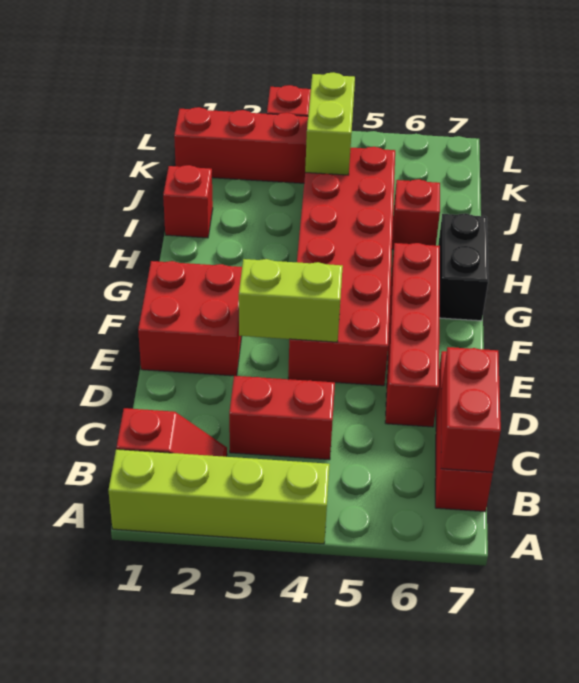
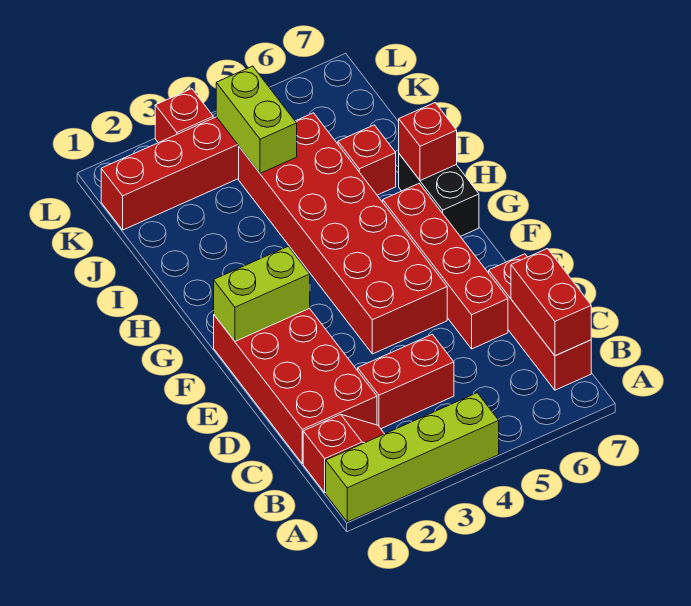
red brick E1:F2 level 1 -> red brick C1:F2 level 1
lime brick E3:E4 level 2 -> lime brick F1:F2 level 2
red brick I1 level 1 -> red brick H7 level 2

